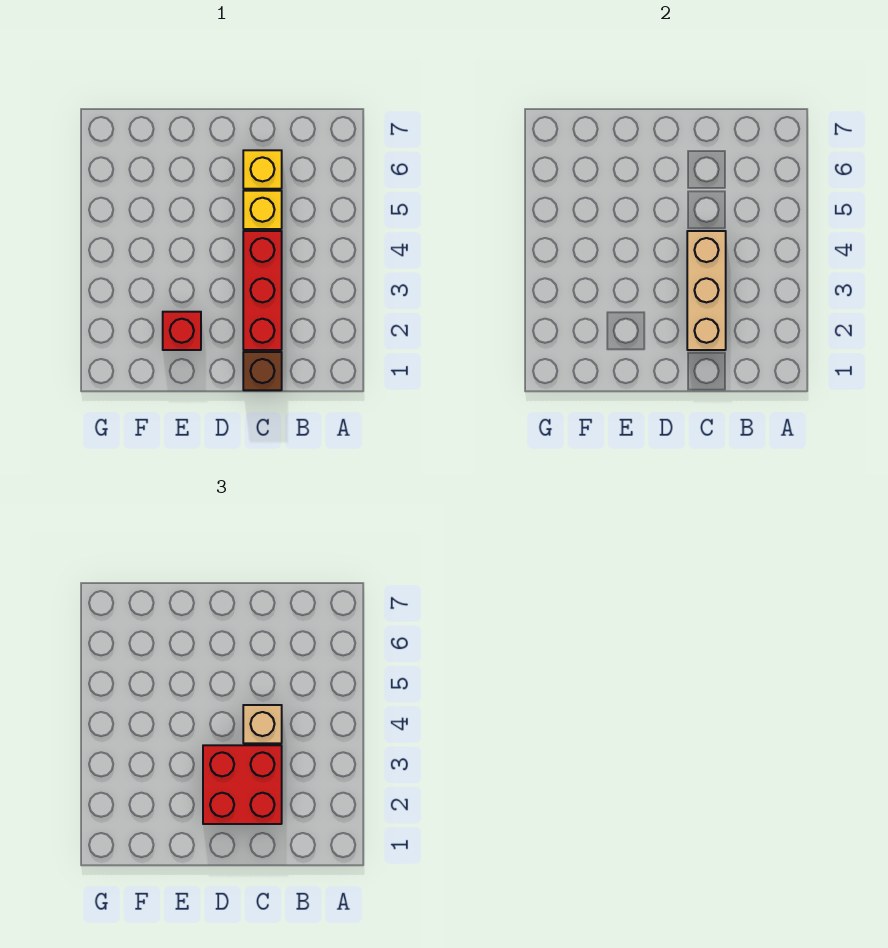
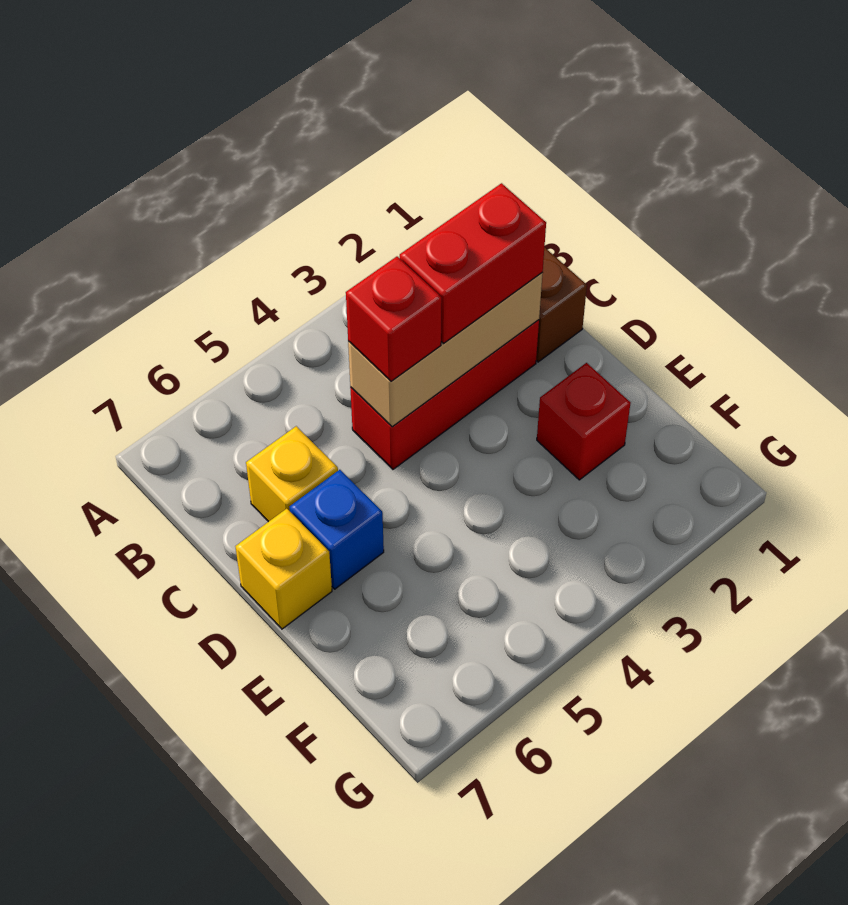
red brick C2:D3 level 3 -> red brick C2:C3 level 3
tan brick C4 level 3 -> red brick C4 level 3
yellow brick C5 level 1 -> yellow brick D7 level 1
none -> blue brick D6 level 1

